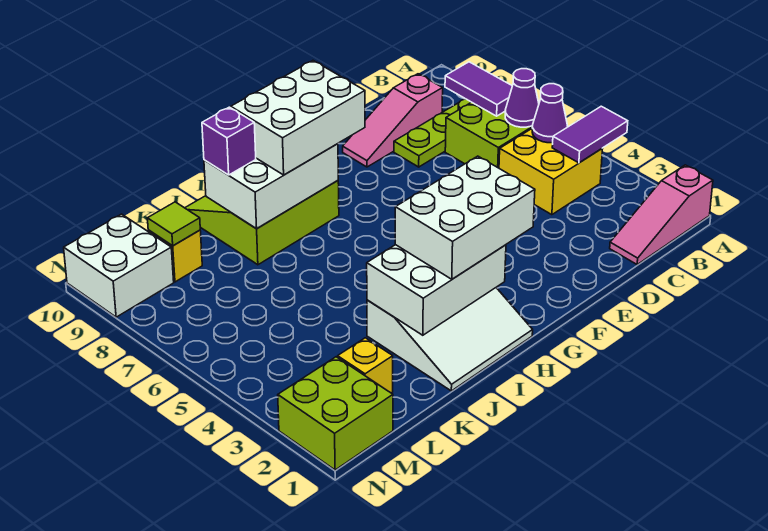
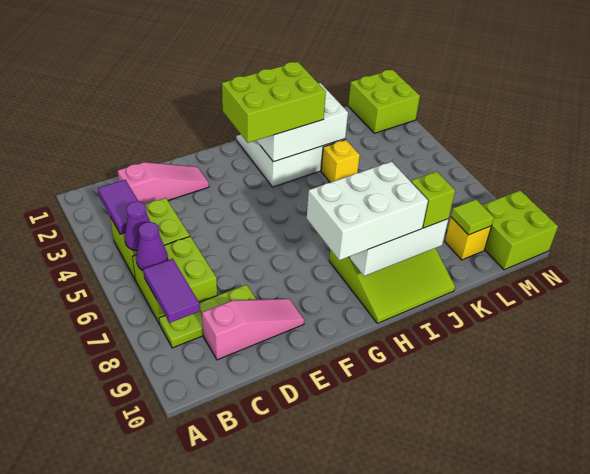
pink slope A1:C1 level 1 top A -> pink slope C2:E2 level 1 top C
purple tile A4:B4 level 2 -> purple tile B3:B4 level 2
yellow brick B4:C5 level 1 -> lime brick B4:C5 level 1
white brick G2:I3 level 3 -> lime brick G2:I3 level 3
purple brick J9 level 3 -> lime brick J9 level 3
yellow brick L2 level 1 -> yellow brick J4 level 1
white brick M9:N10 level 1 -> lime brick M9:N10 level 1

